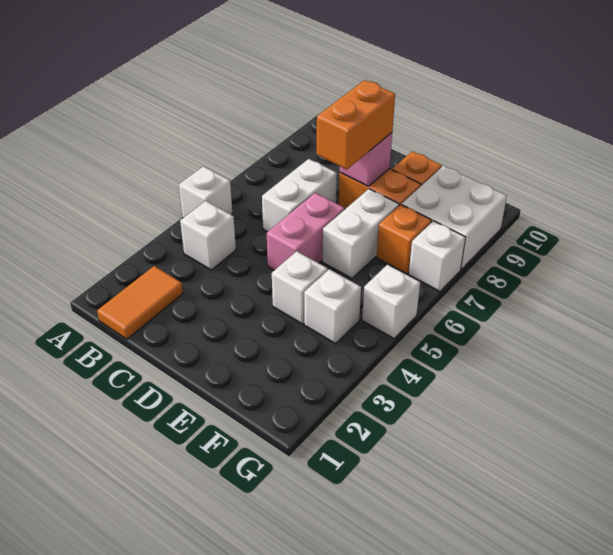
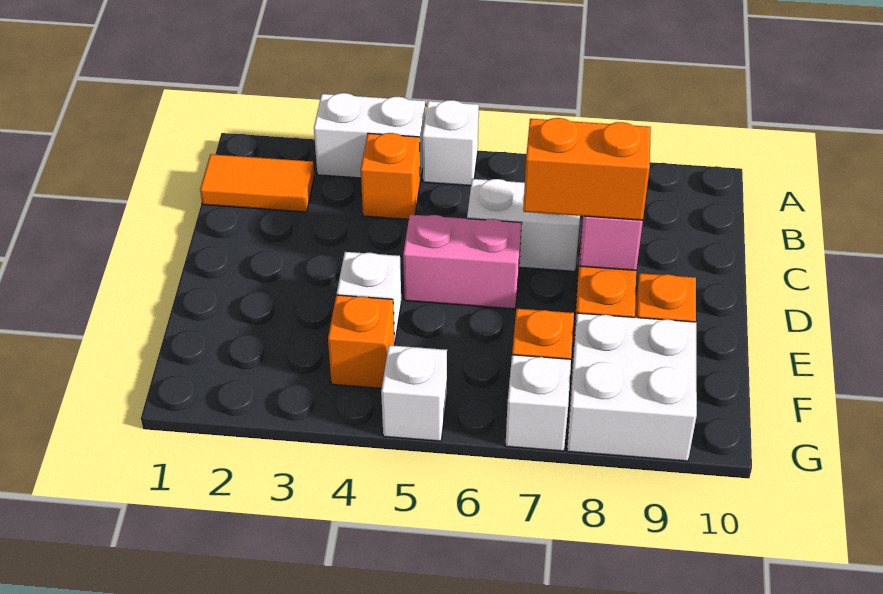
white brick B4 level 1 -> orange brick B4 level 1
white brick E6:E7 level 1 -> white brick A3:A4 level 1
white brick F4 level 1 -> orange brick F4 level 1

